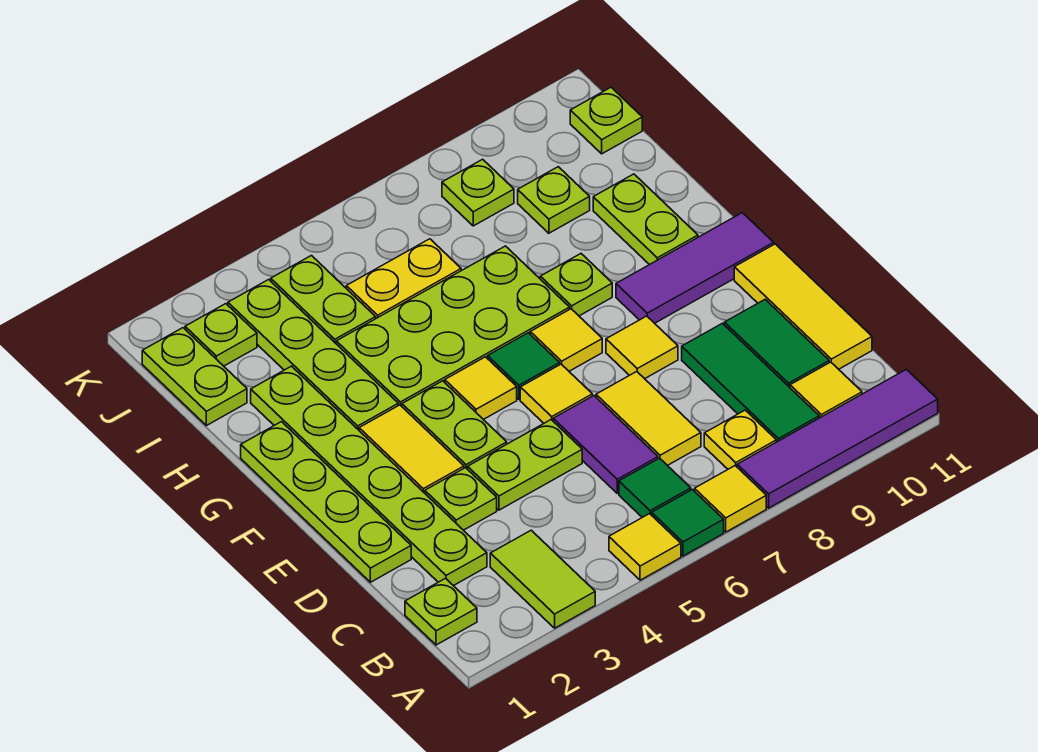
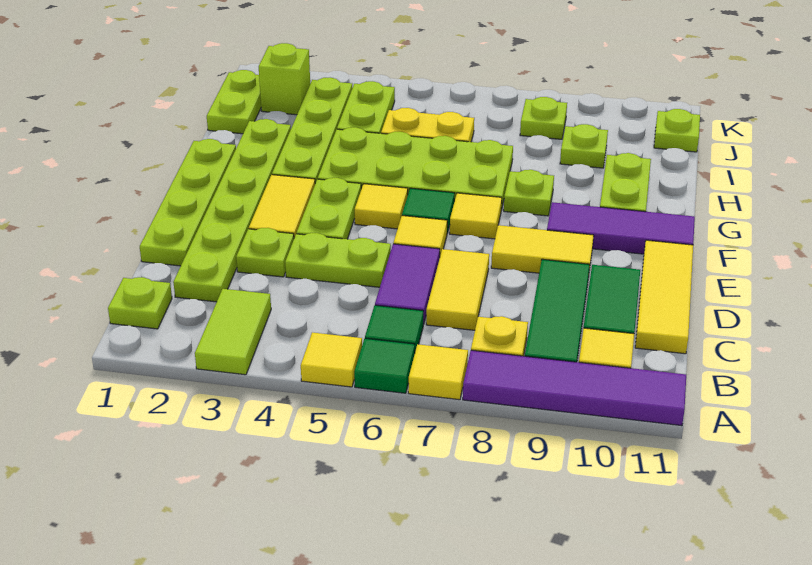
yellow tile E8 level 1 -> yellow tile E8:E9 level 1
lime plate J2 level 1 -> lime brick J2 level 1

